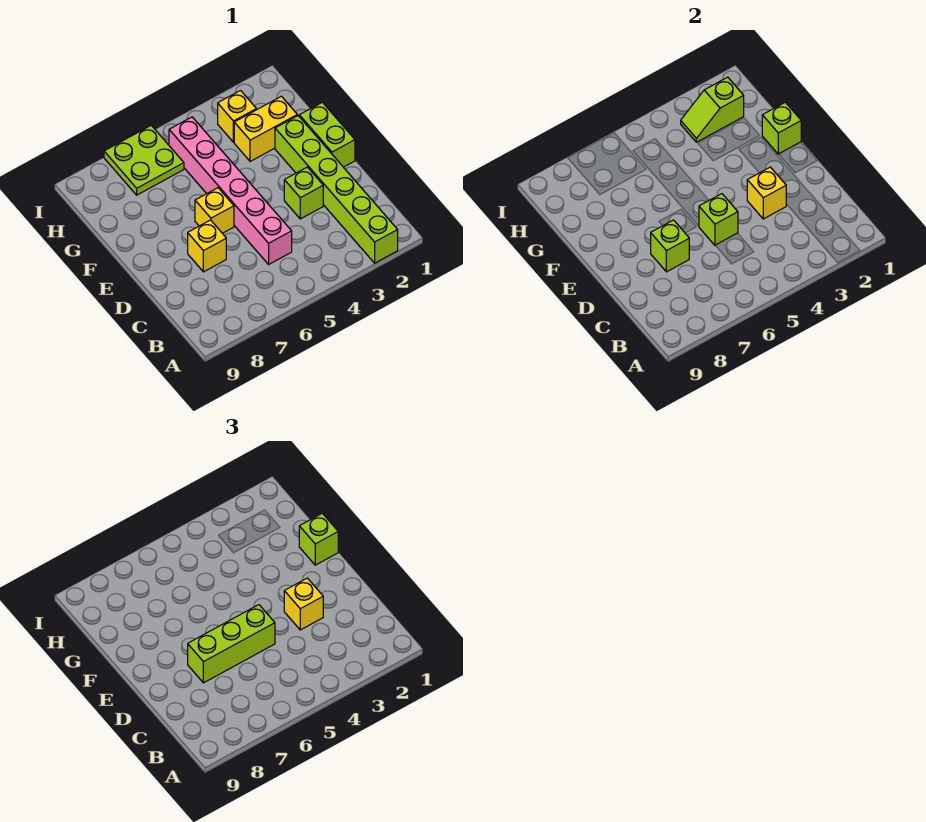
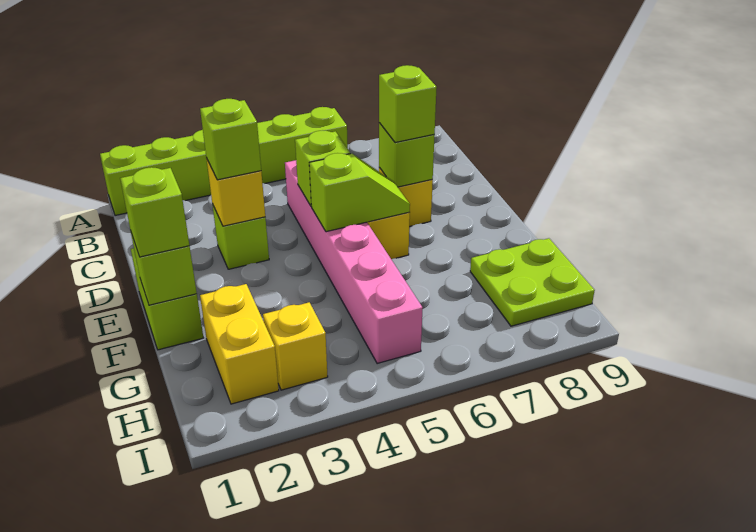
lime brick A2:F2 level 1 -> lime brick A1:A6 level 1
yellow brick D3 level 3 -> lime brick D3 level 3
lime brick D5:D7 level 3 -> lime brick D7 level 3
yellow brick G2:G3 level 1 -> yellow brick G2:H2 level 1
lime slope H2:H3 level 2 top 2 -> lime slope E5:E6 level 2 top 5
lime plate H6:I7 level 1 -> lime plate G8:H9 level 1

